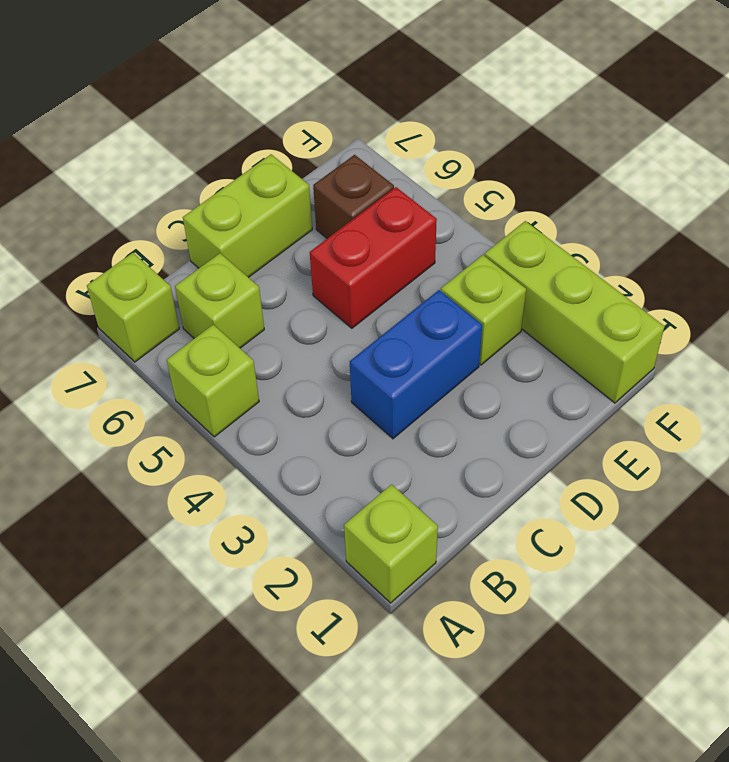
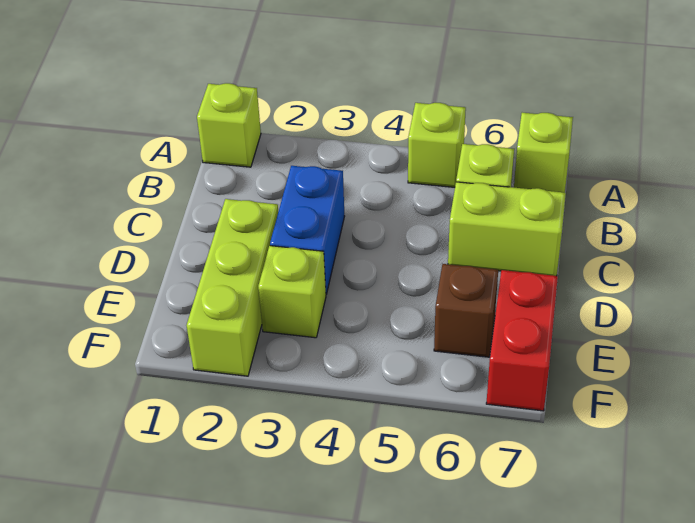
lime brick C7:D7 level 1 -> lime brick C6:C7 level 1
red brick D5:E5 level 1 -> red brick E7:F7 level 1
lime brick F1:F3 level 1 -> lime brick D2:F2 level 1

